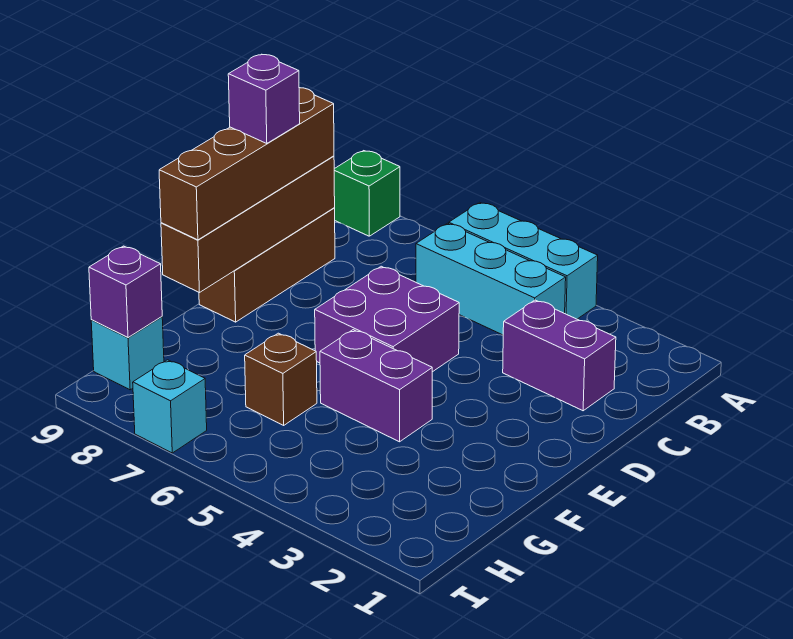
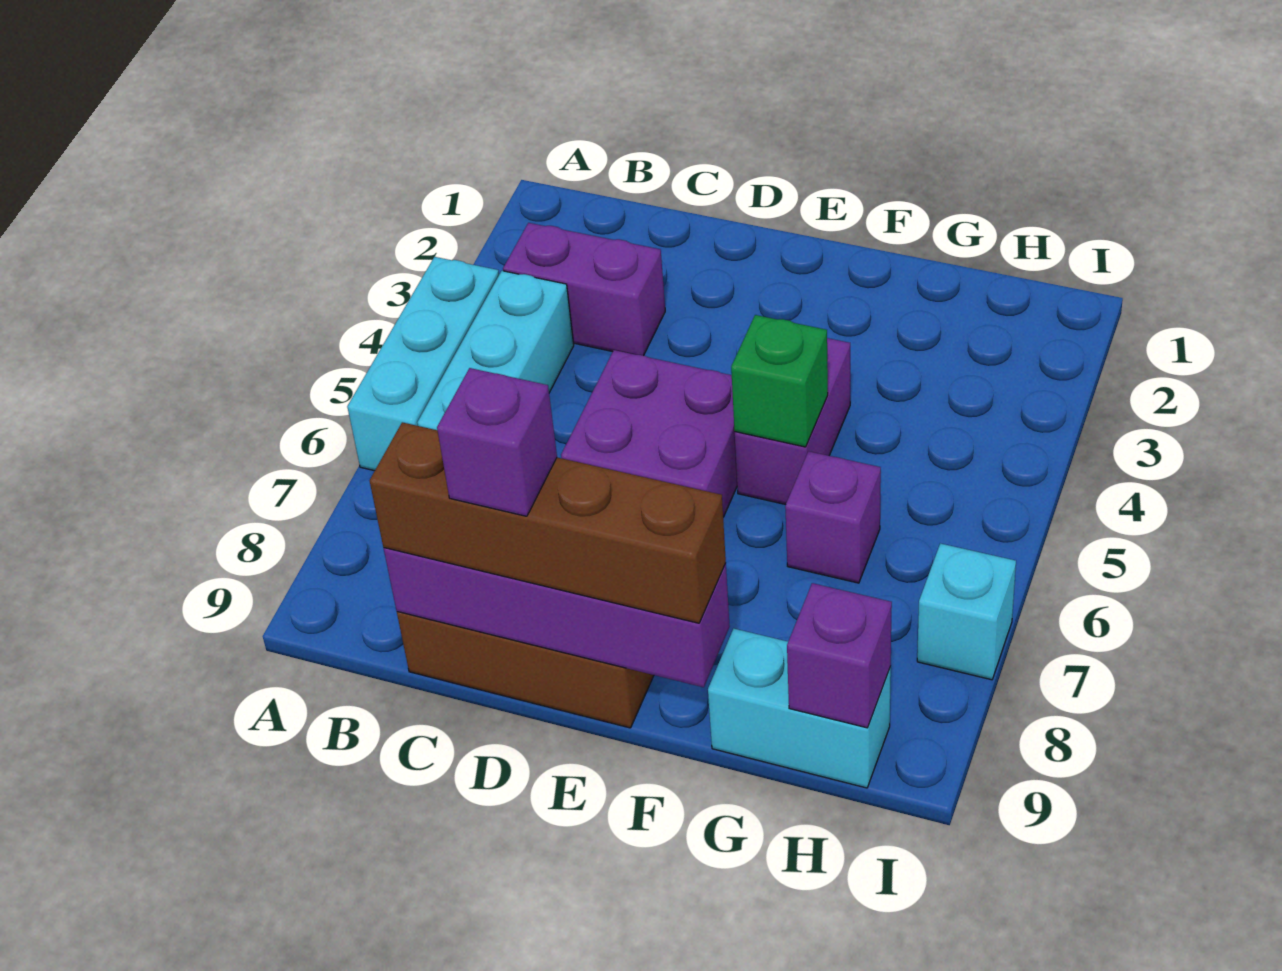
green brick A9 level 1 -> green brick F5 level 2
purple brick C2:C3 level 1 -> purple brick B3:C3 level 1
brown brick C9:F9 level 2 -> purple brick C9:F9 level 2
brown brick G6 level 1 -> purple brick G6 level 1
cyan brick H9 level 1 -> cyan brick G9:H9 level 1

